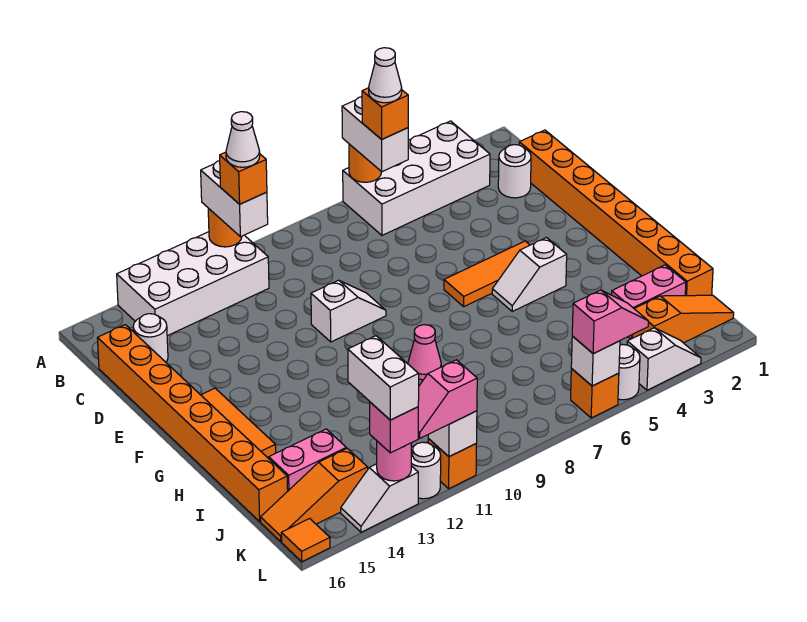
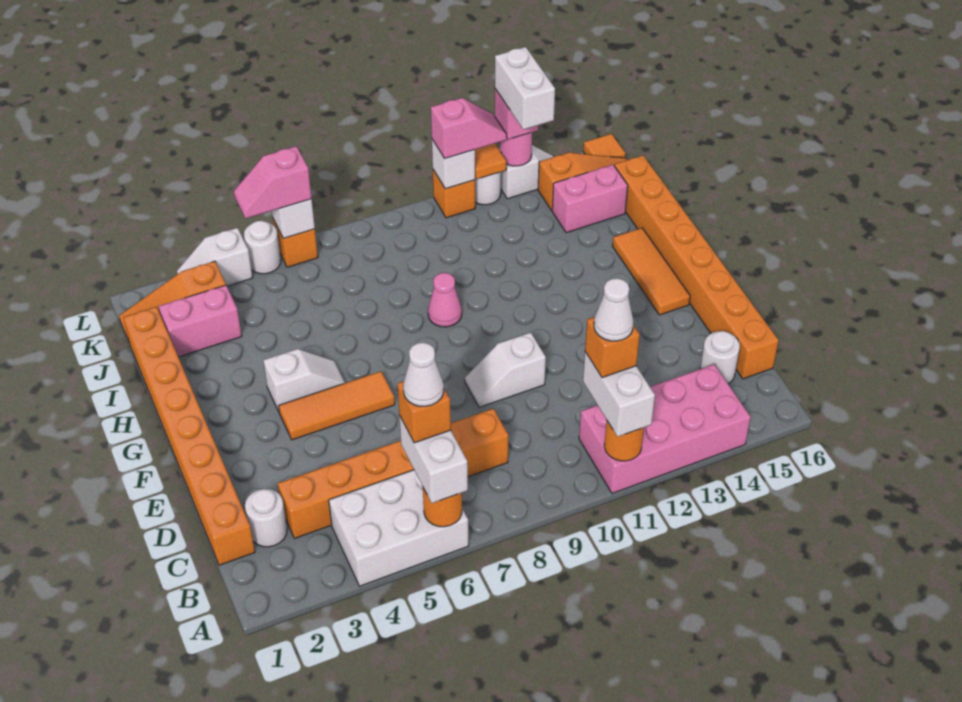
white brick A3:B6 level 1 -> white brick A4:B6 level 1
white brick A11:B14 level 1 -> pink brick A11:B14 level 1
none -> orange brick C3:C8 level 1
none -> orange tile L12 level 2

